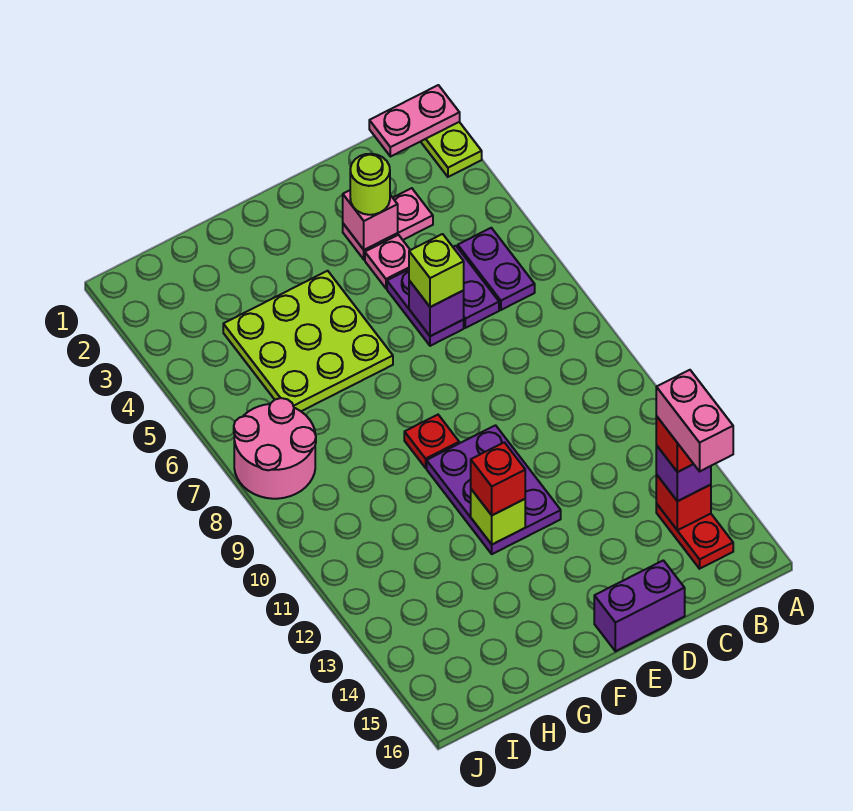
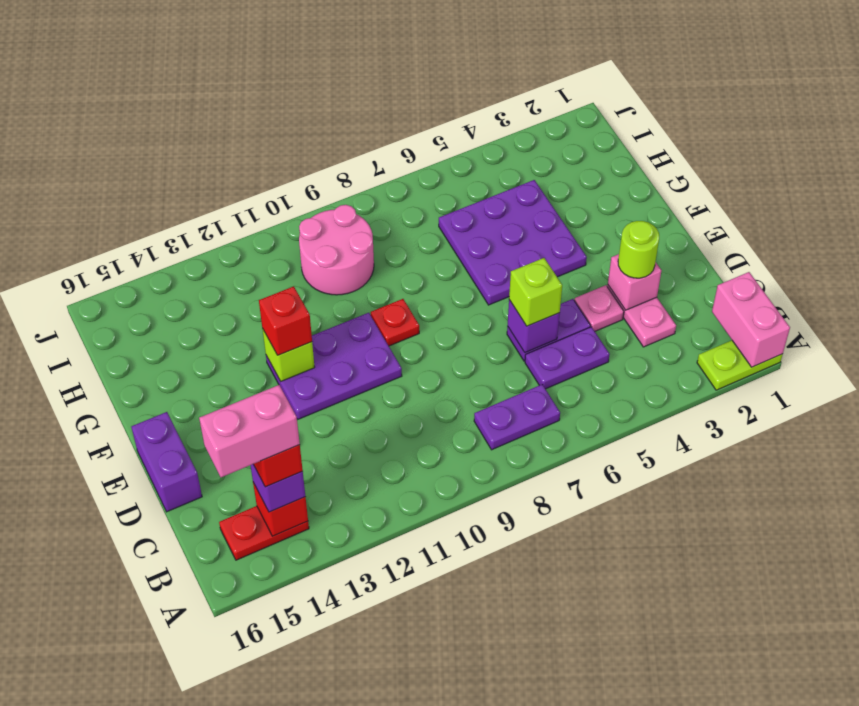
pink plate A1:B1 level 2 -> pink brick A1:B1 level 2
purple plate B5:B6 level 1 -> purple plate B7:B8 level 1
lime plate F4:H6 level 1 -> purple plate F4:H6 level 1
pink round brick I7:J8 level 1 -> pink round brick H9:I10 level 1

